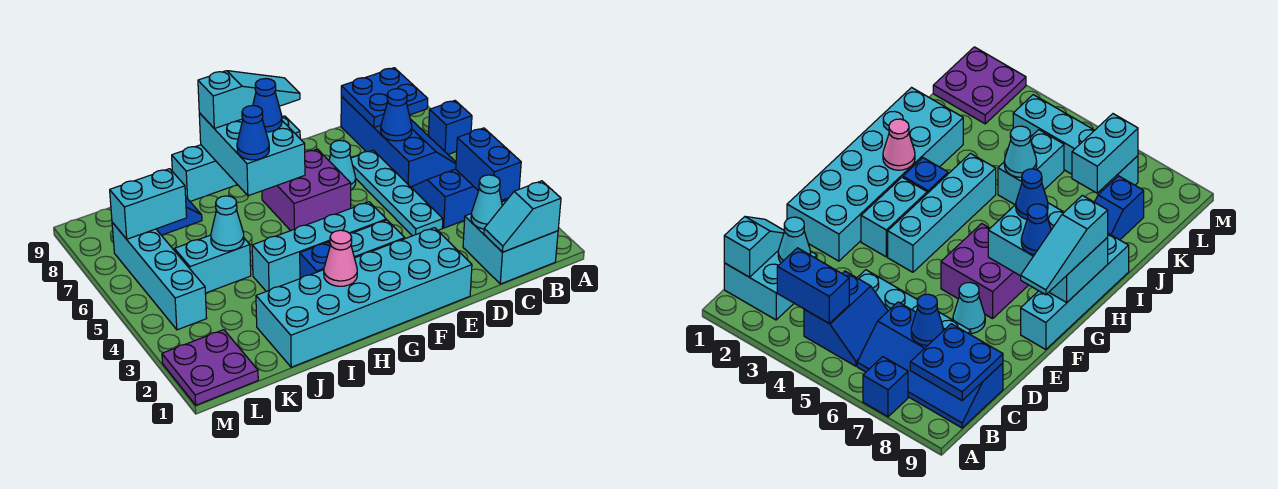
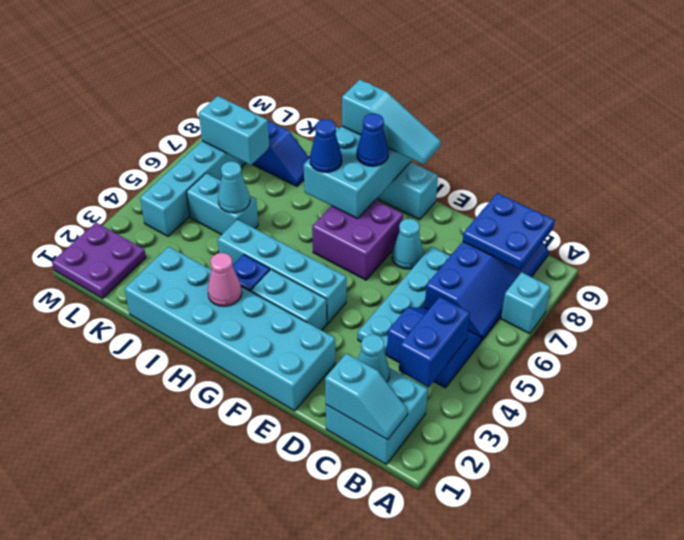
blue brick A7 level 1 -> cyan brick A7 level 1
cyan slope B1:C1 level 2 top B -> cyan slope B1:C1 level 2 top C
blue cone C7 level 2 -> none

